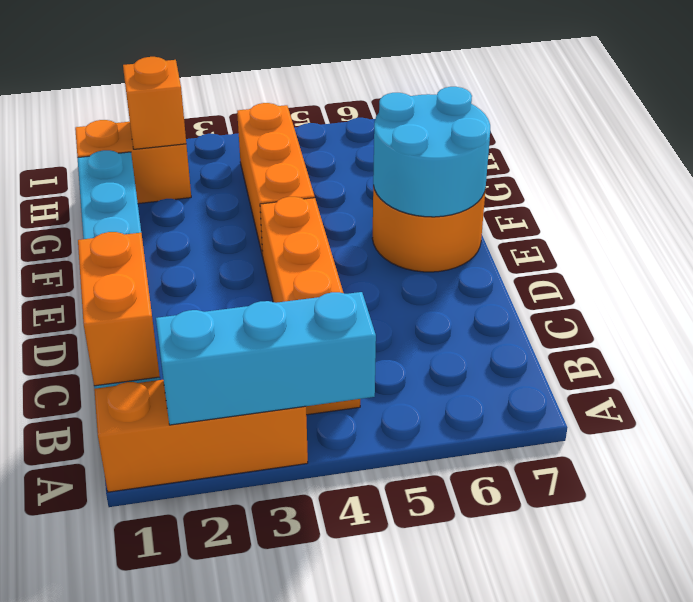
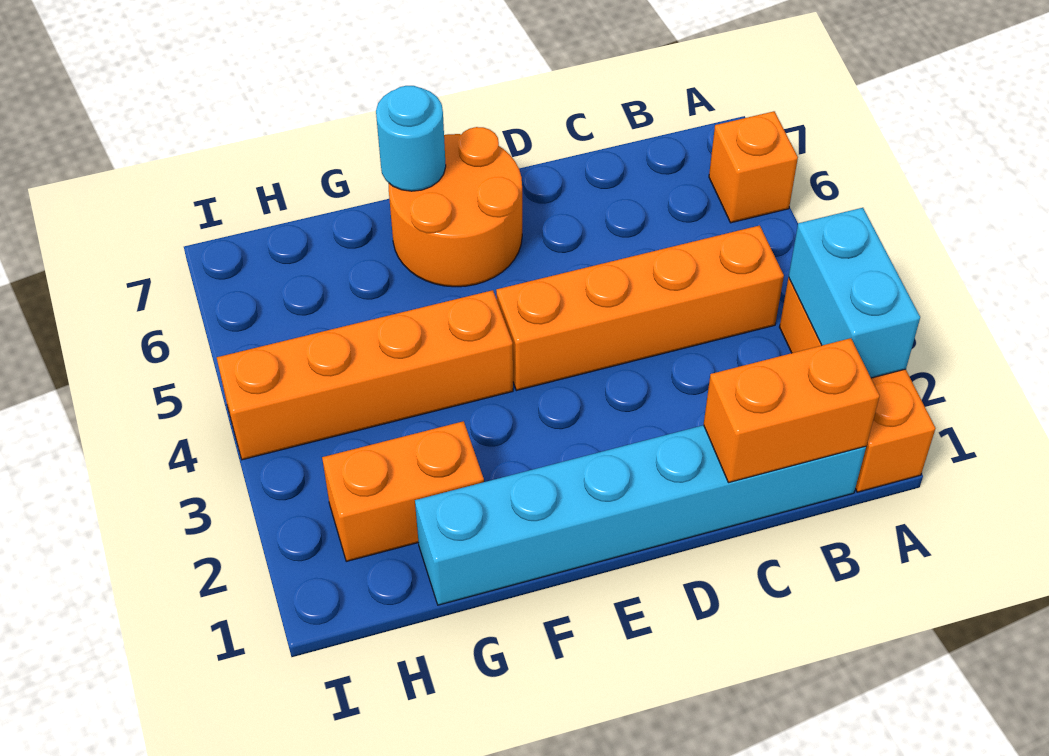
cyan brick A2:A4 level 2 -> cyan brick A2:A3 level 2
cyan round brick E6:F7 level 2 -> cyan round brick F7 level 2
orange brick F4:H4 level 1 -> orange brick F4:I4 level 1
orange brick H1:H2 level 1 -> orange brick G2:H2 level 1
orange brick H2 level 2 -> orange brick A6 level 1

